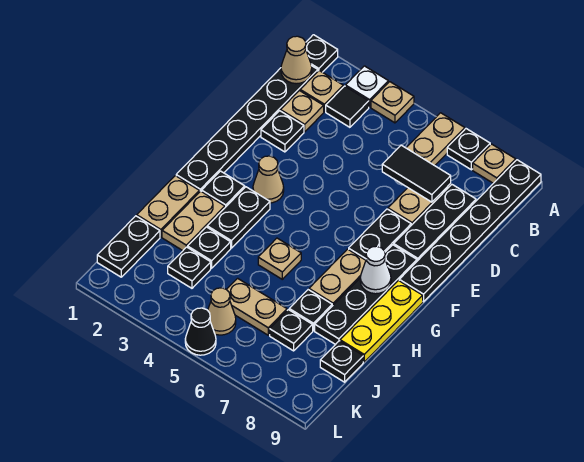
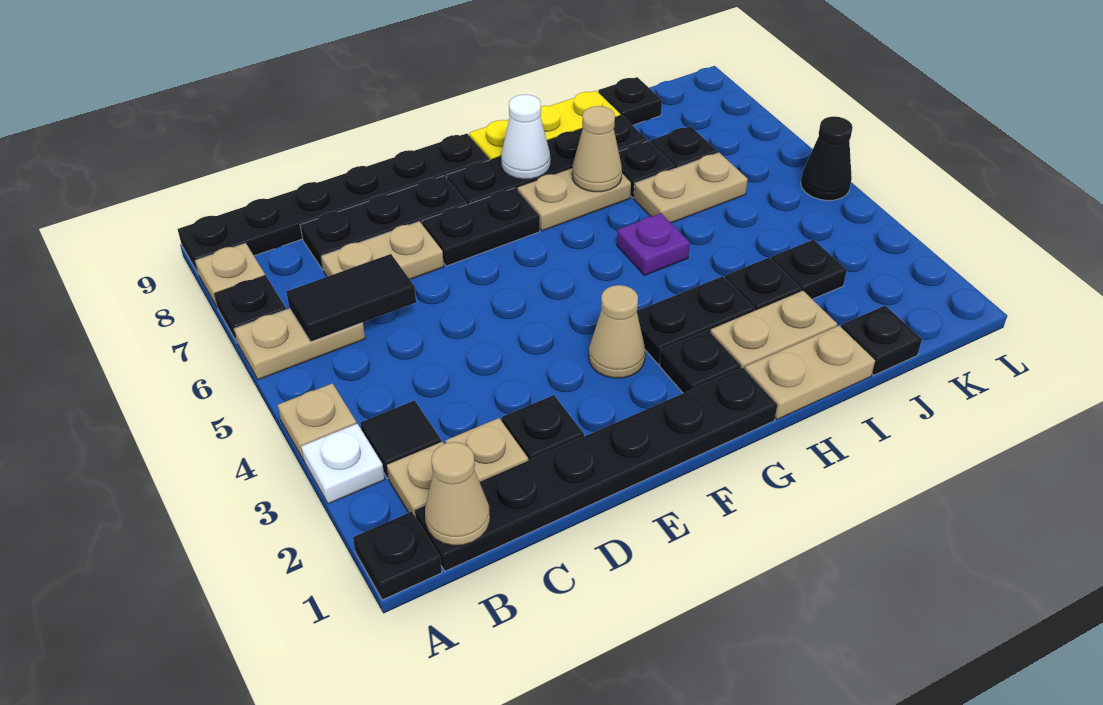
black tile C6:C7 level 2 -> black tile B6:C6 level 2
tan plate H5 level 1 -> purple plate H5 level 1
black plate J1:K1 level 1 -> black plate J1 level 1
tan plate J5:J6 level 1 -> tan plate I6:J6 level 1
tan cone K5 level 1 -> tan cone H7 level 2

